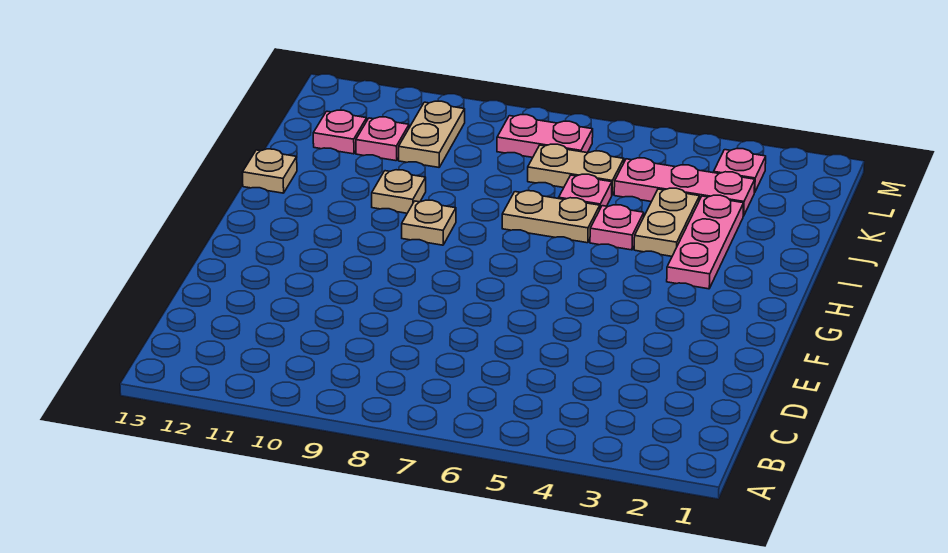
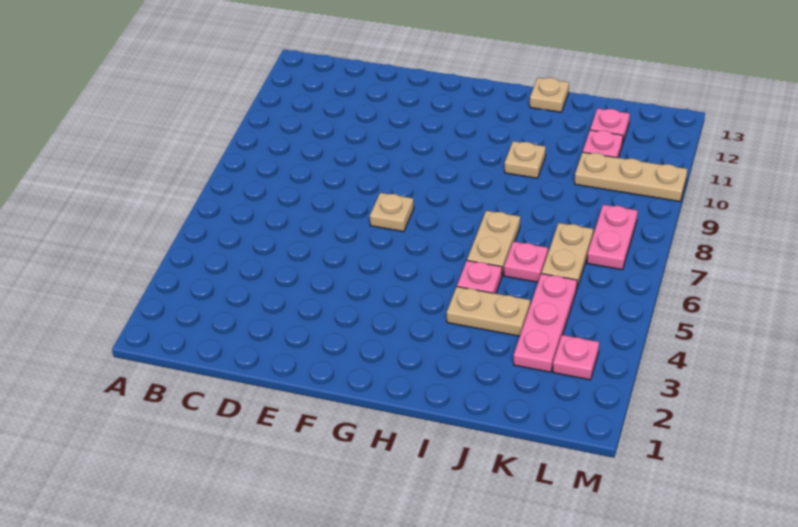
pink plate H3:J3 level 1 -> none
tan plate H9 level 1 -> tan plate F7 level 1
tan plate K10:L10 level 1 -> tan plate K10:M10 level 1

